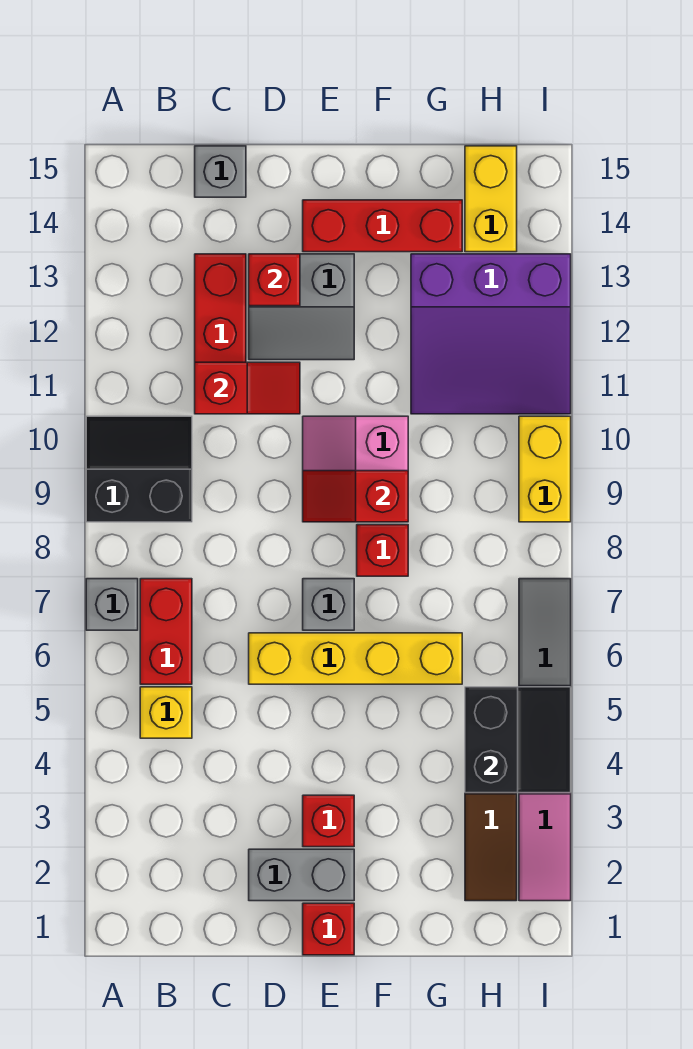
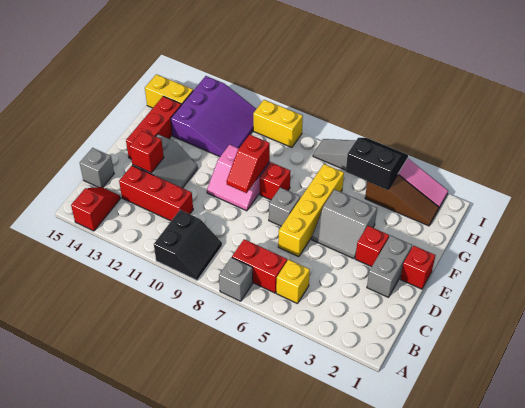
black slope A9:B10 level 1 top 9 -> black slope A9:B10 level 1 top 10
red slope C11:D11 level 2 top C -> red slope A14:B14 level 1 top A
none -> grey slope E4:F5 level 1 top F

